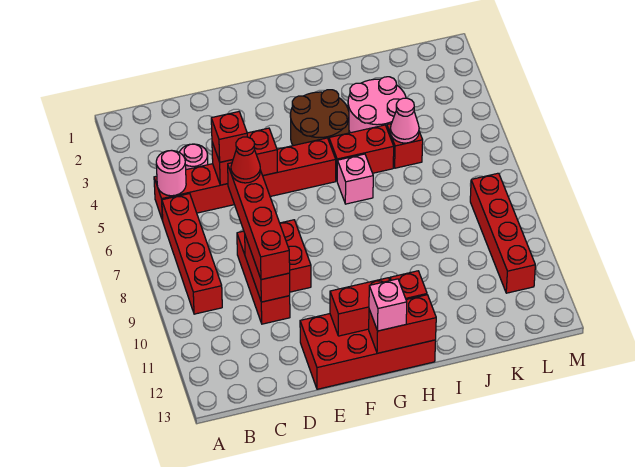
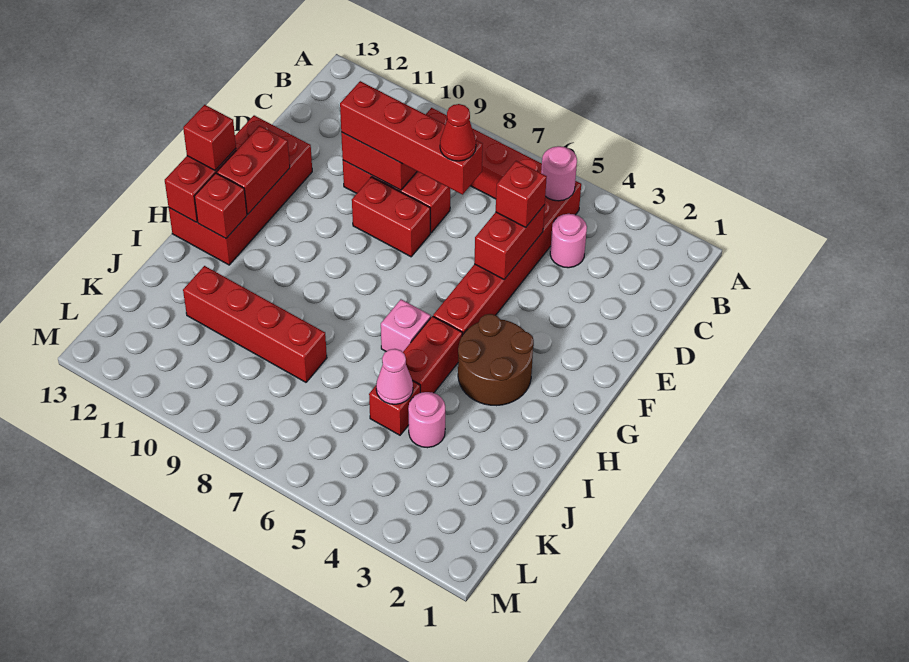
pink brick G13 level 3 -> red brick G13 level 3
pink round brick I3:J4 level 1 -> pink round brick J4 level 1
red brick L8:L11 level 1 -> red brick J8:J11 level 1

